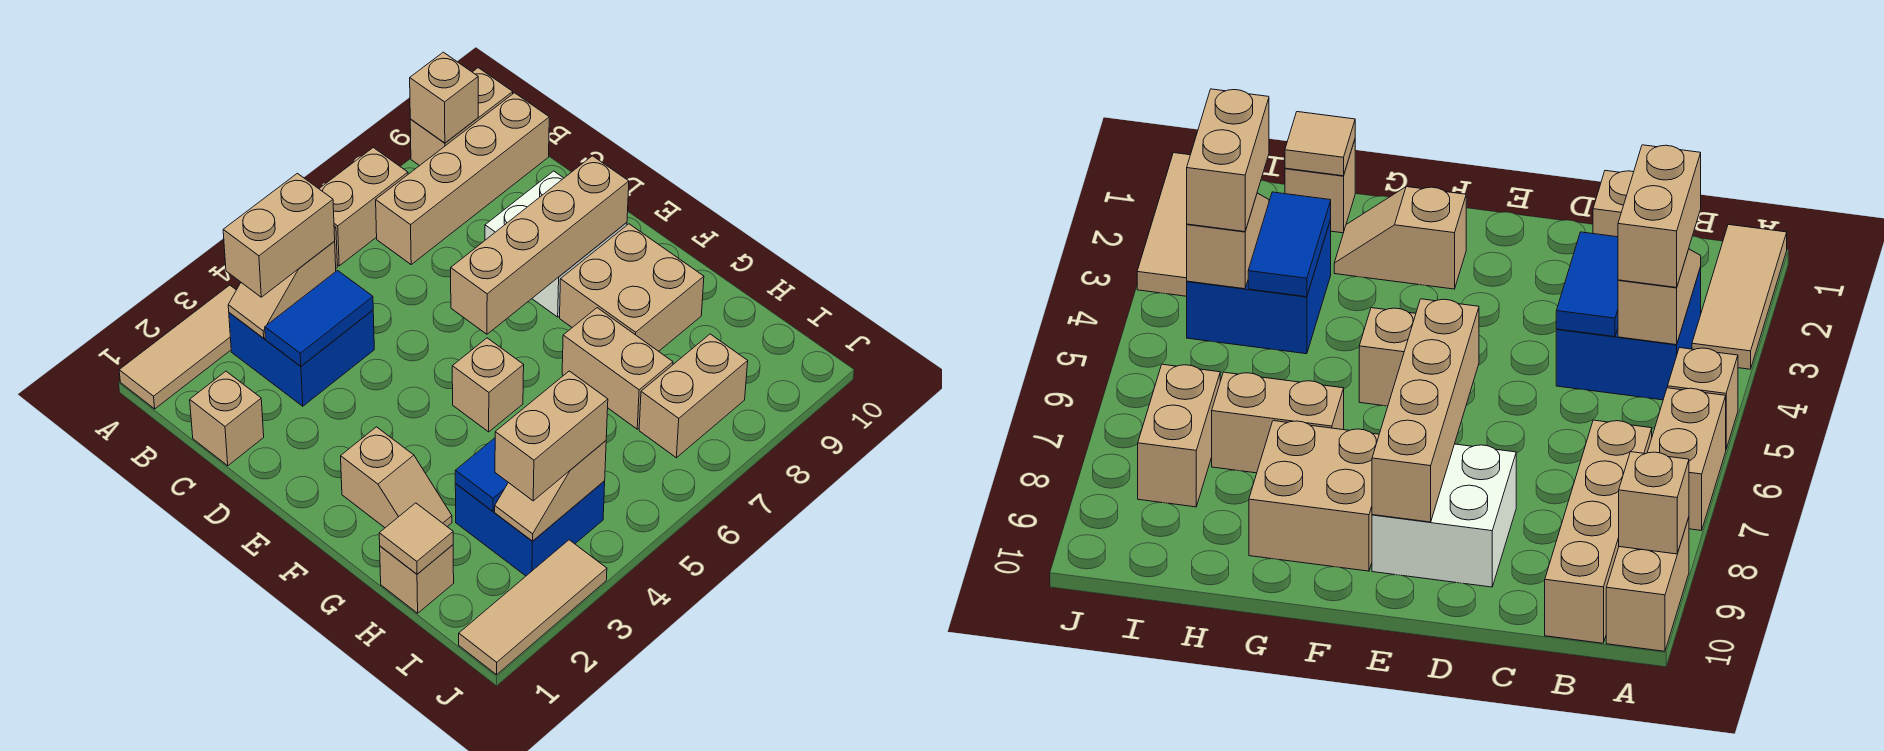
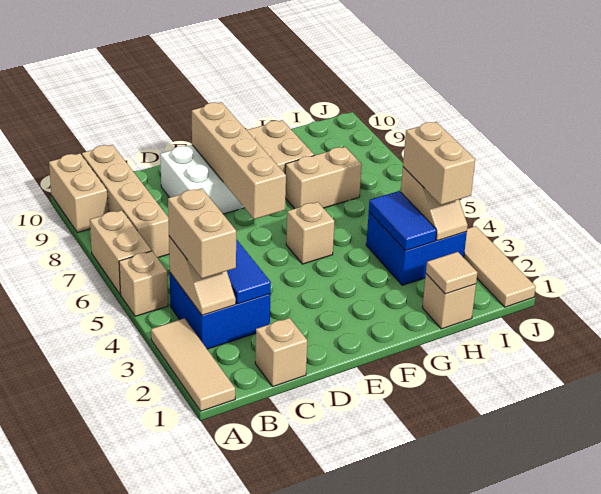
tan brick A9 level 2 -> none
tan slope F2:G2 level 1 top F -> none
tan brick I7:I8 level 1 -> none

